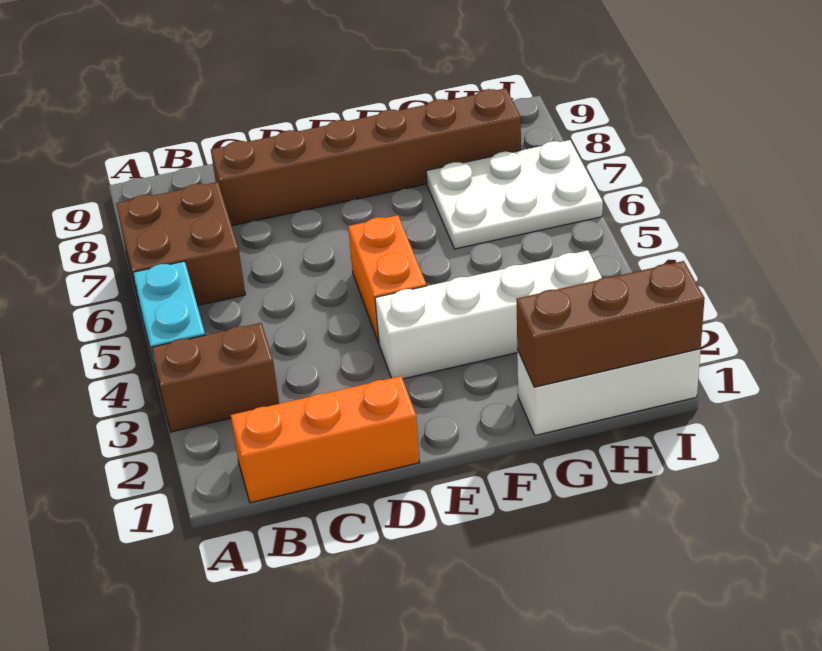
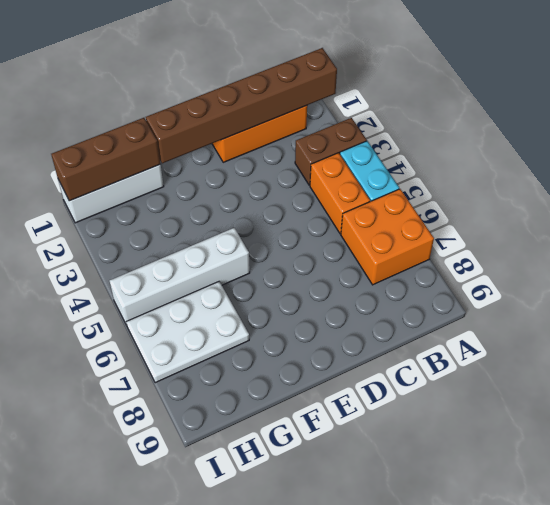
brown brick A6:B7 level 1 -> orange brick A6:B7 level 1
brown brick C8:H8 level 1 -> brown brick A1:F1 level 2
white brick E3:H3 level 1 -> white brick F5:I5 level 1
orange brick E4:E5 level 1 -> orange brick B4:B5 level 1

